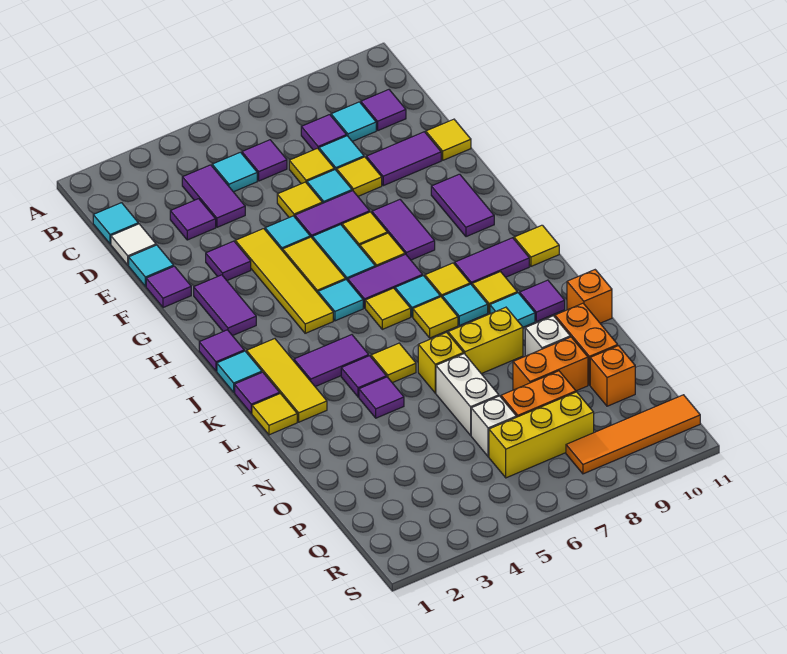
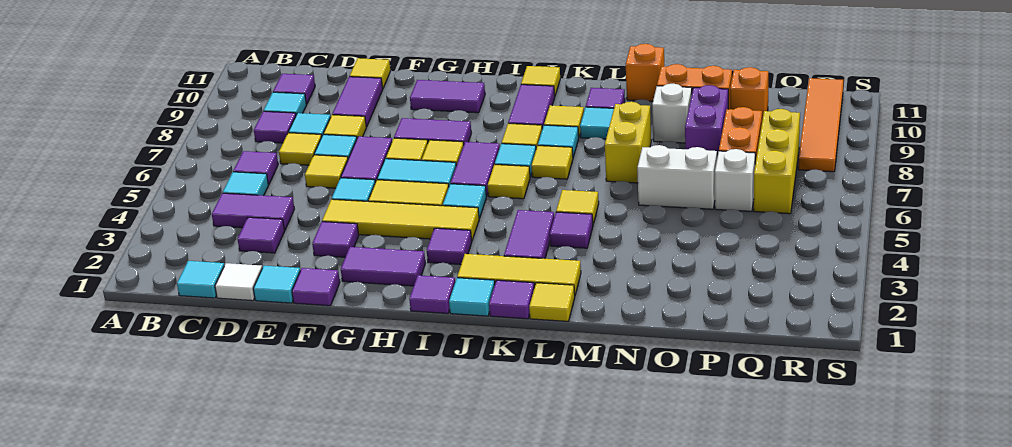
purple tile M4 level 1 -> purple tile I3 level 1
yellow brick M6 level 1 -> none
orange brick O8:O9 level 1 -> purple brick O8:O9 level 1

